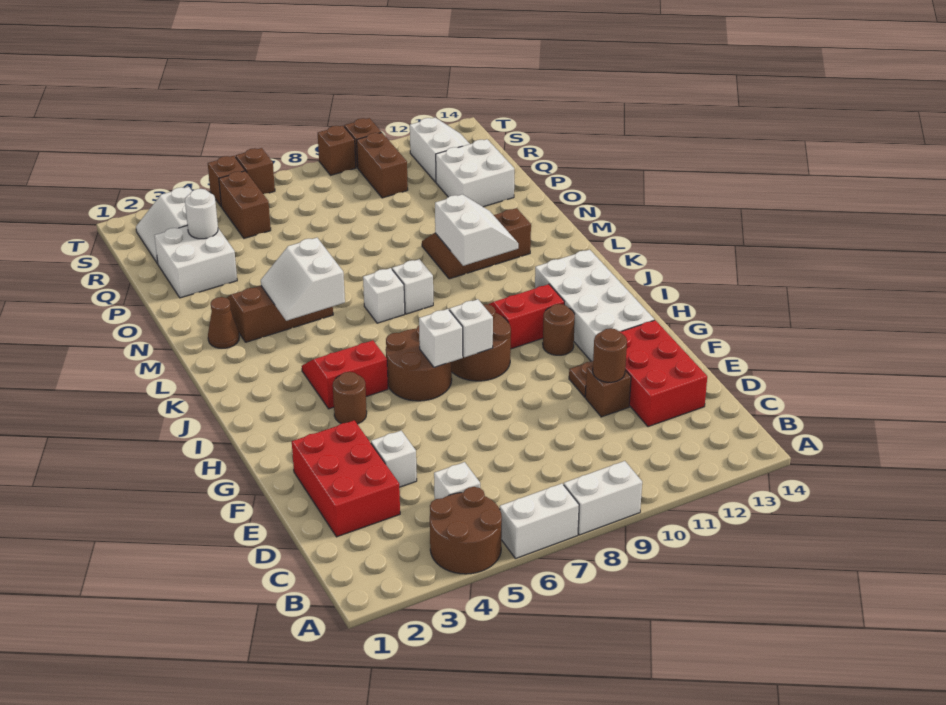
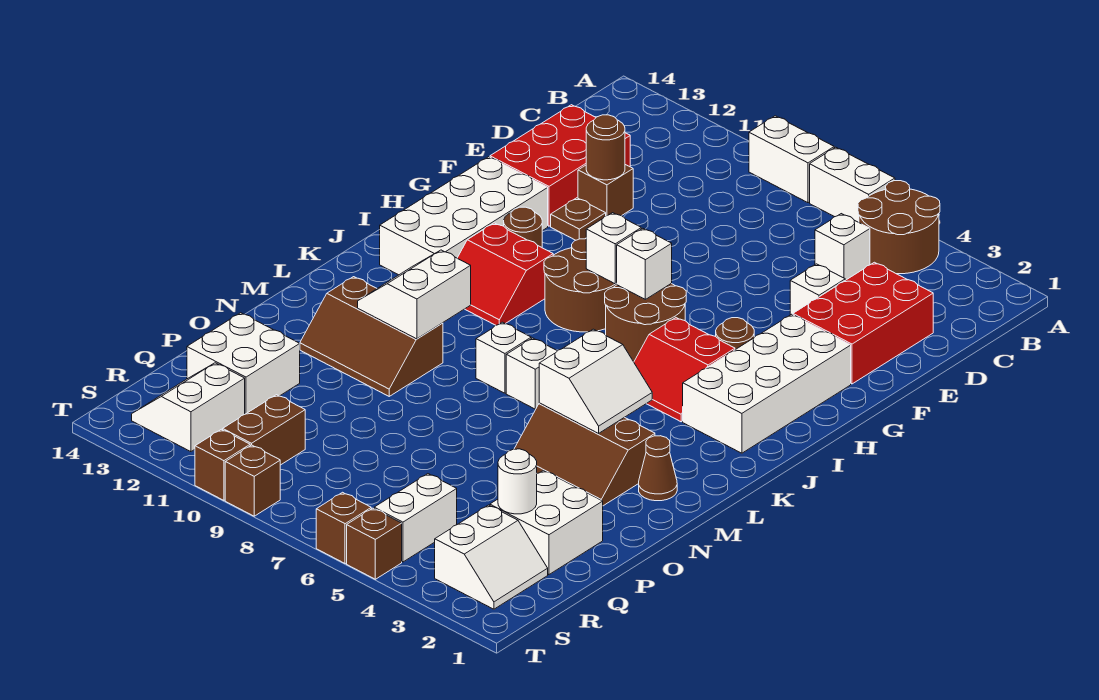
none -> white brick G2:J3 level 1
brown brick R5:S5 level 1 -> white brick R5:S5 level 1

